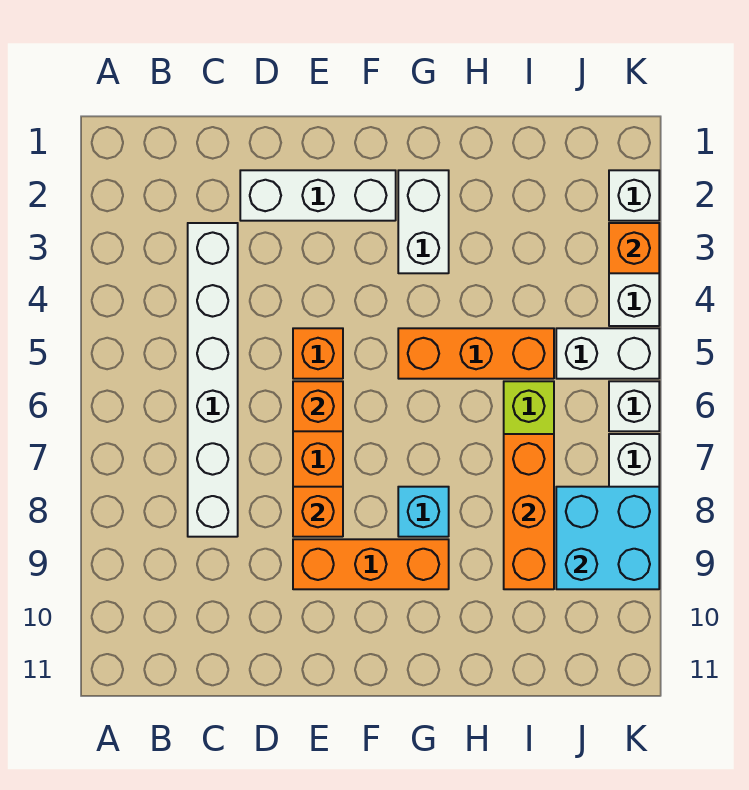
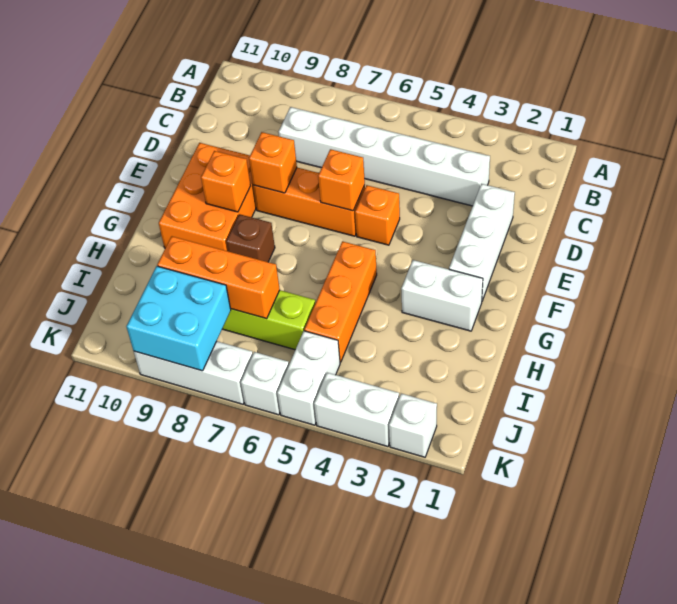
orange brick E9:G9 level 1 -> orange brick E9:G10 level 1
cyan brick G8 level 1 -> brown brick G8 level 1
orange brick K3 level 2 -> orange brick F9 level 2

